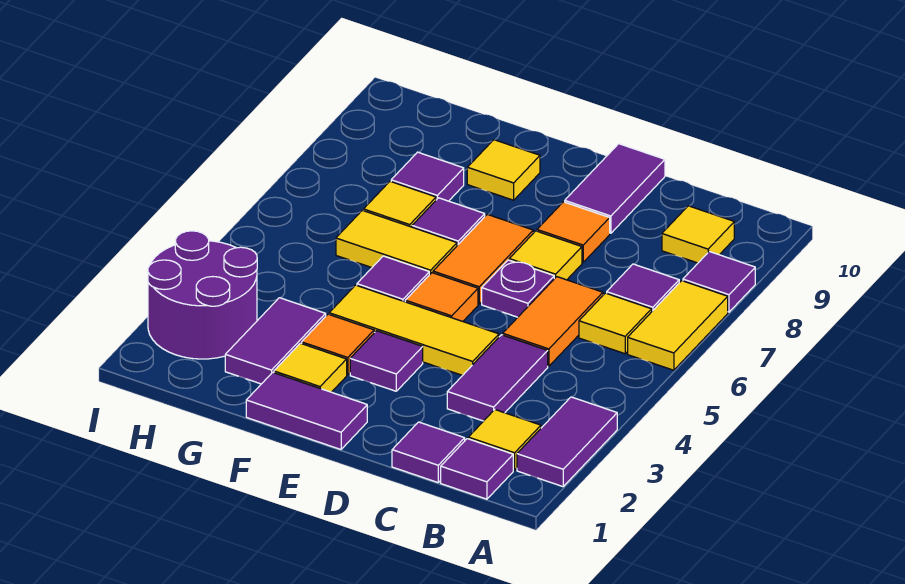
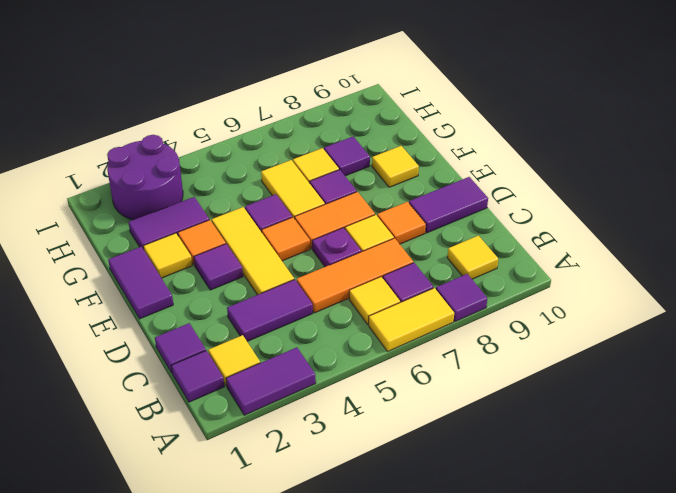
orange tile C5:C6 level 1 -> orange tile C5:C7 level 1

